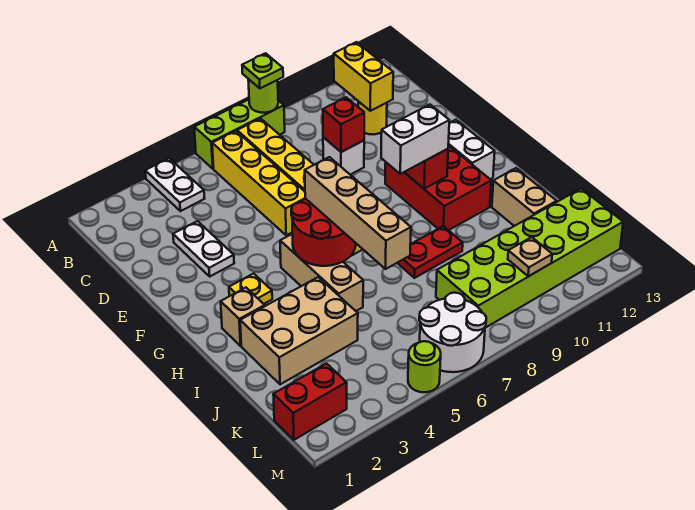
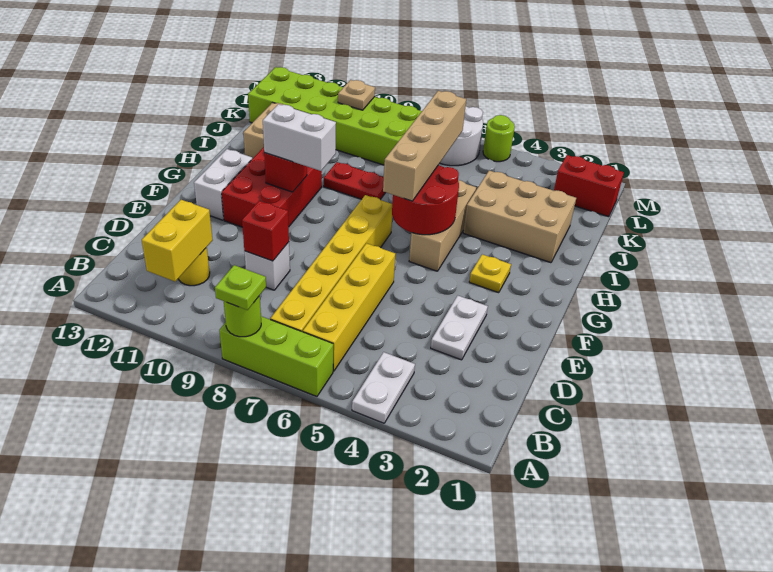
tan brick H2 level 1 -> none

